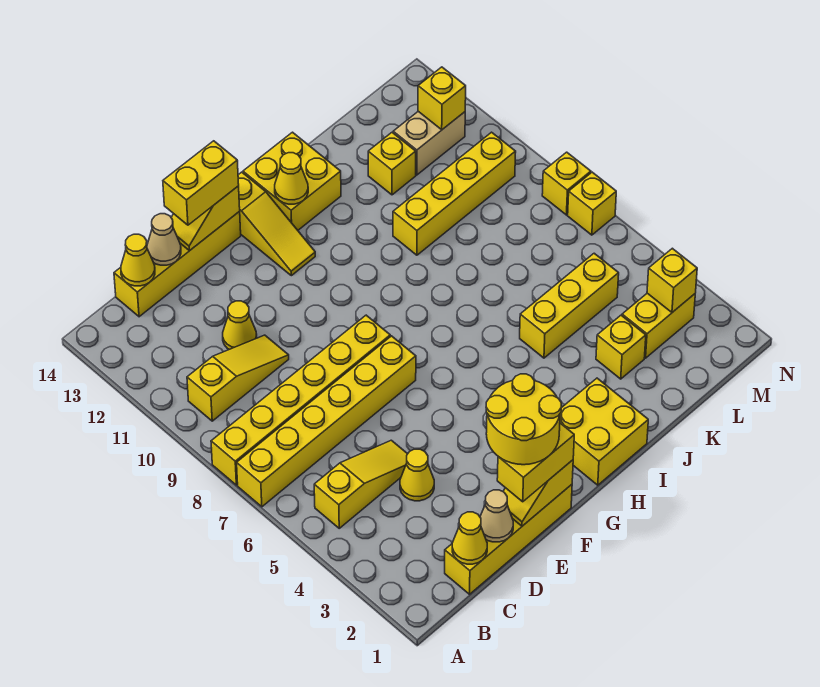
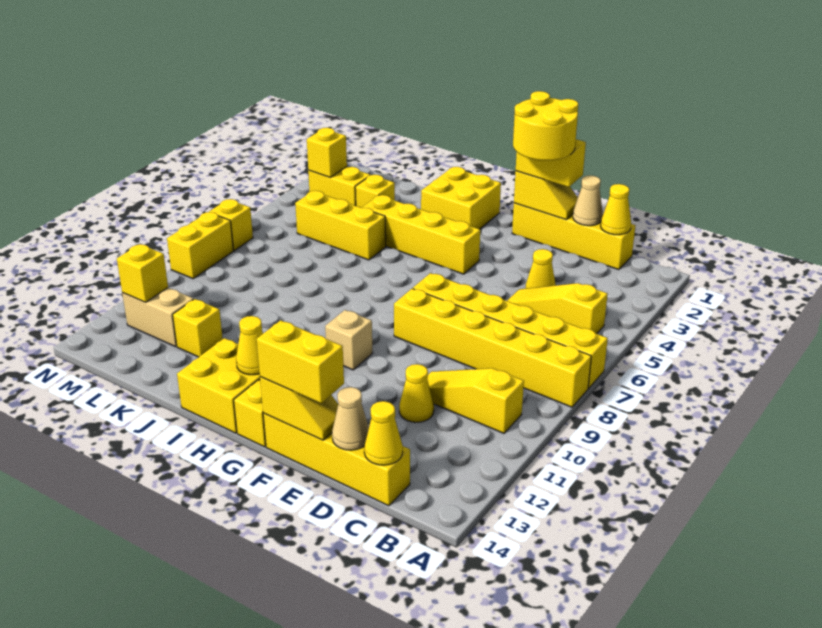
none -> tan brick G10 level 1
yellow brick J10:M10 level 1 -> yellow brick G4:J4 level 1
yellow brick N8 level 1 -> yellow brick N8:N9 level 1

